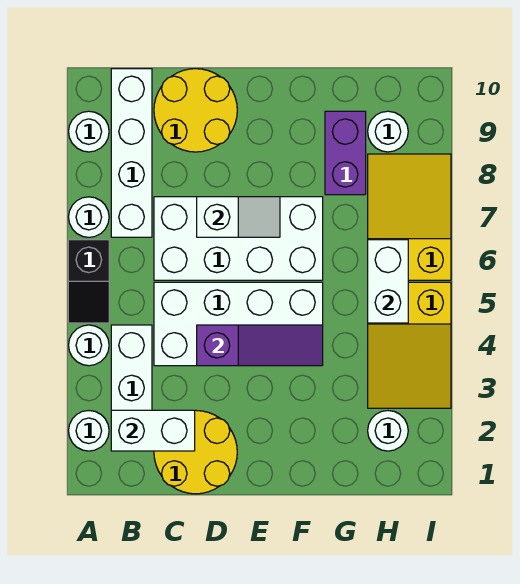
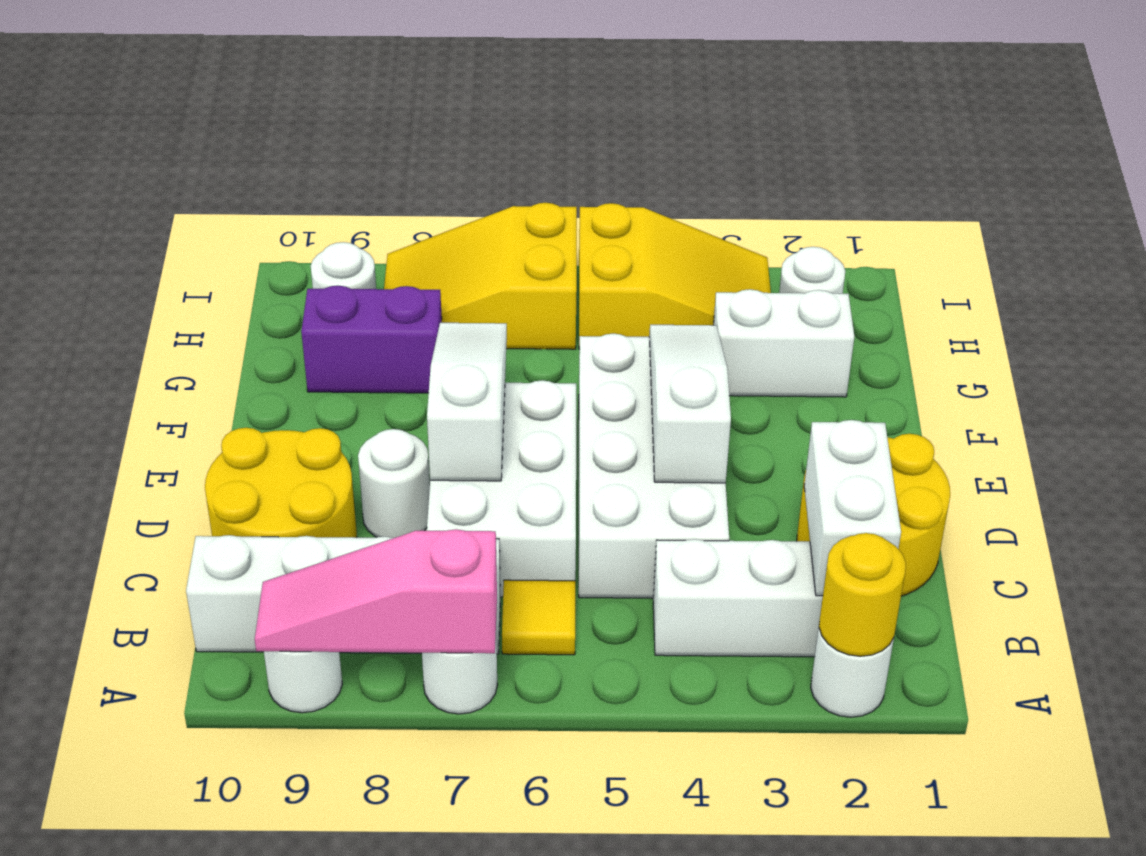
none -> yellow round brick A2 level 2
white round brick A4 level 1 -> white round brick D8 level 1
black slope A5:A6 level 1 top 6 -> none
none -> pink slope A7:A9 level 2 top 7
none -> yellow tile B6 level 1
white brick C6:F7 level 1 -> white brick C6:E7 level 1
purple slope D4:F4 level 2 top D -> white slope D4:F4 level 2 top D
white slope D7:E7 level 2 top D -> white slope D7:F7 level 2 top D
white brick H5:H6 level 2 -> white brick G2:G3 level 1

